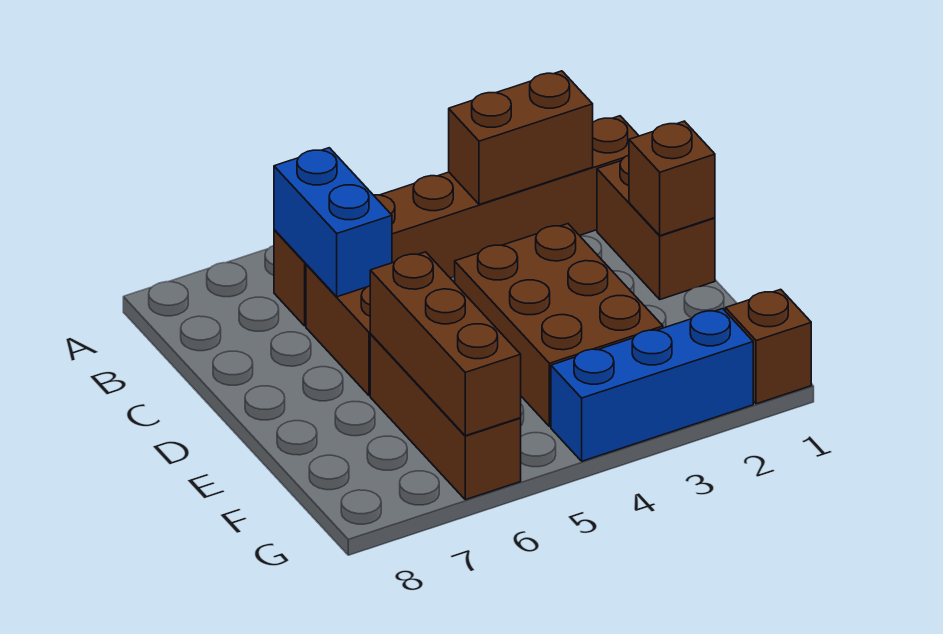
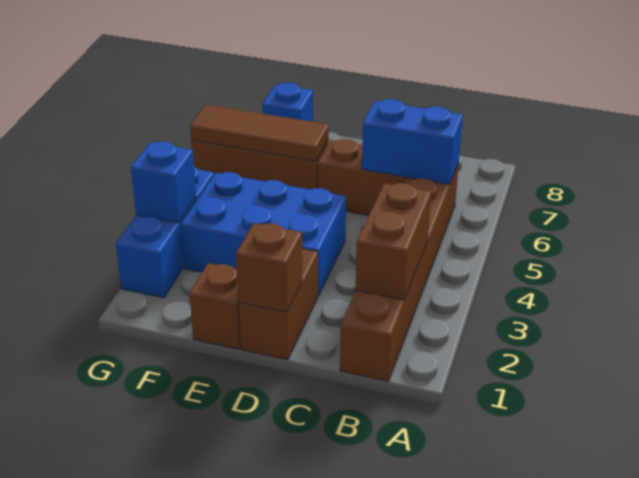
brown brick C1:D1 level 1 -> brown brick D1:D2 level 1
brown brick D3:F4 level 1 -> blue brick D3:F4 level 1
brown brick E6:G6 level 2 -> brown tile E6:G6 level 2
none -> blue brick F8 level 1
brown brick G1 level 1 -> brown brick E1 level 1
none -> blue brick G3 level 2

